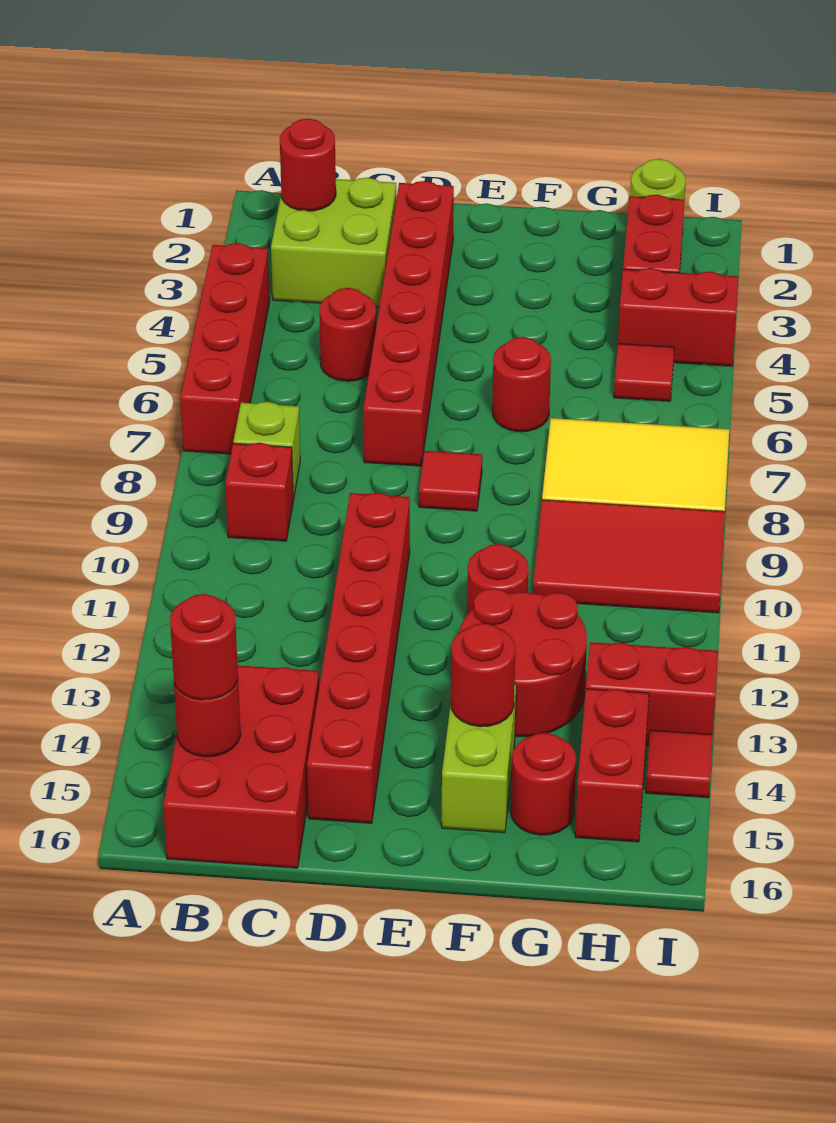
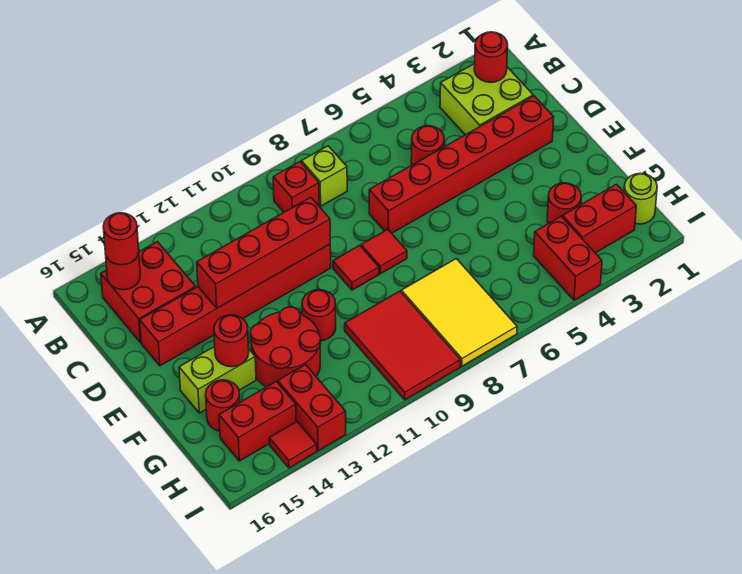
red brick A4:A7 level 1 -> red brick D10:D13 level 2
red brick B14:C16 level 1 -> red brick B14:C15 level 1
red round brick F6 level 1 -> red round brick G3 level 1
red tile H5 level 1 -> red tile E9 level 1

